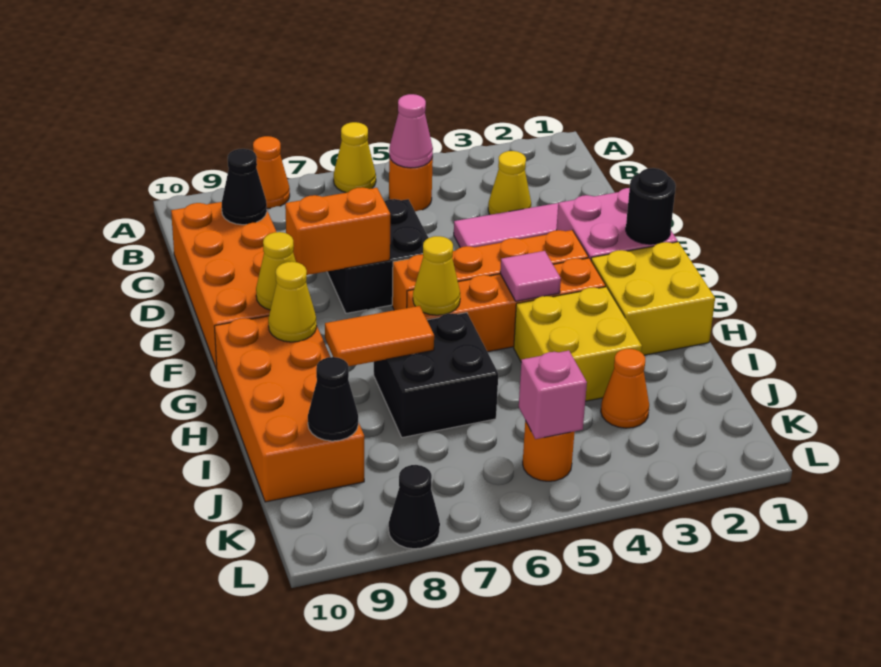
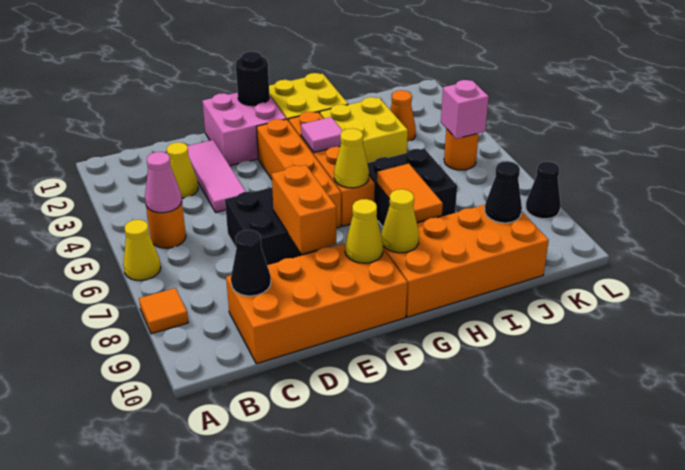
orange cone A8 level 1 -> orange tile A8 level 1

